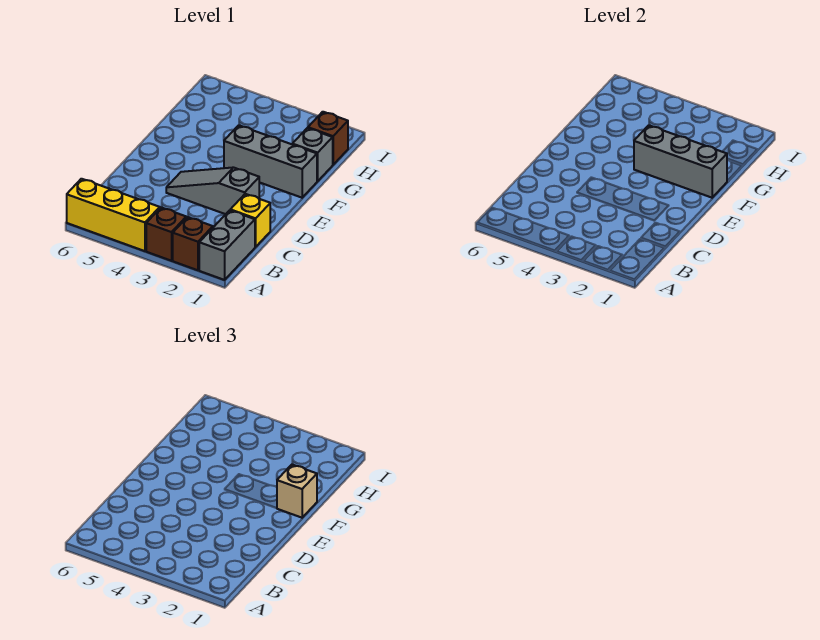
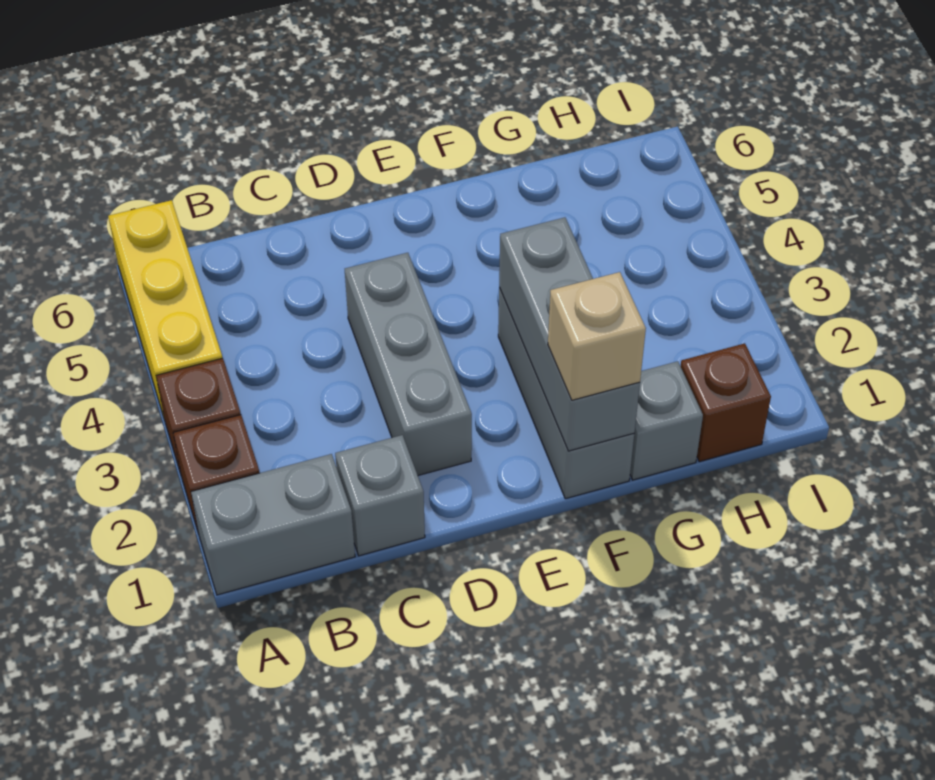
yellow brick C1 level 1 -> grey brick C1 level 1
grey slope D2:D4 level 1 top 2 -> grey brick D2:D4 level 1

